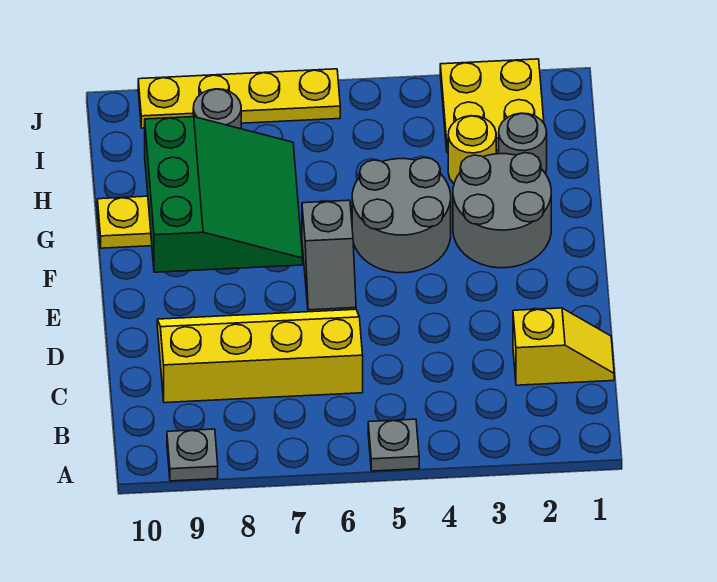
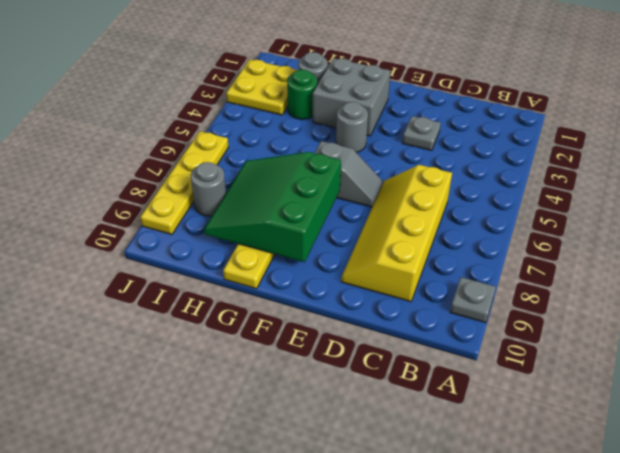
grey plate A5 level 1 -> grey plate D3 level 1
yellow slope C1:C2 level 1 top 2 -> none
grey round brick F2:G3 level 1 -> grey brick F2:G3 level 1
grey round brick F4:G5 level 1 -> grey round brick F4 level 1
green slope F7:H9 level 2 top 9 -> green slope F7:H9 level 2 top F
yellow round brick H3 level 1 -> green round brick H3 level 1

